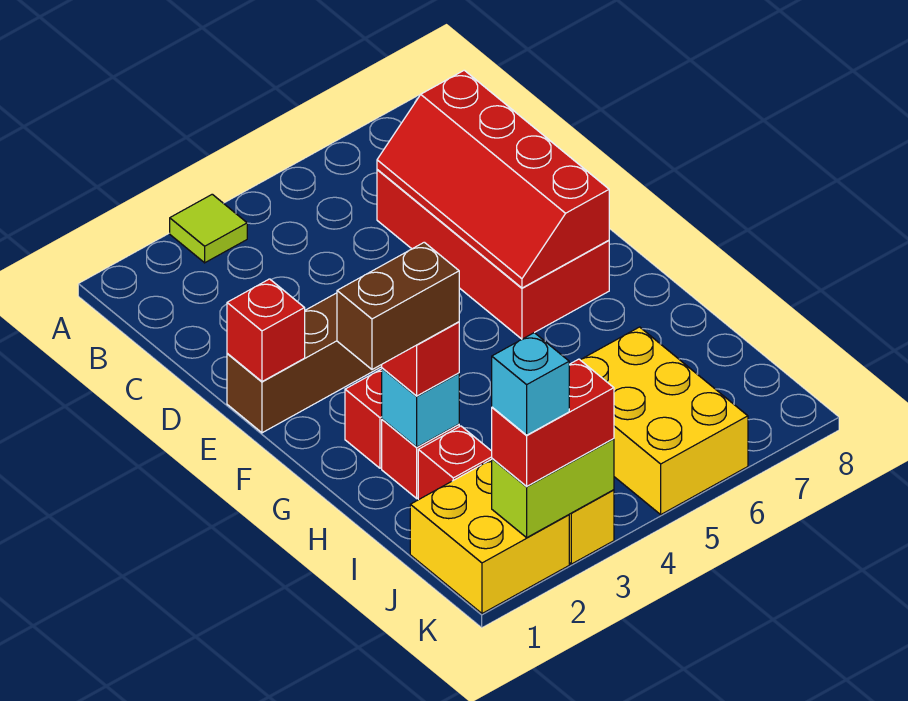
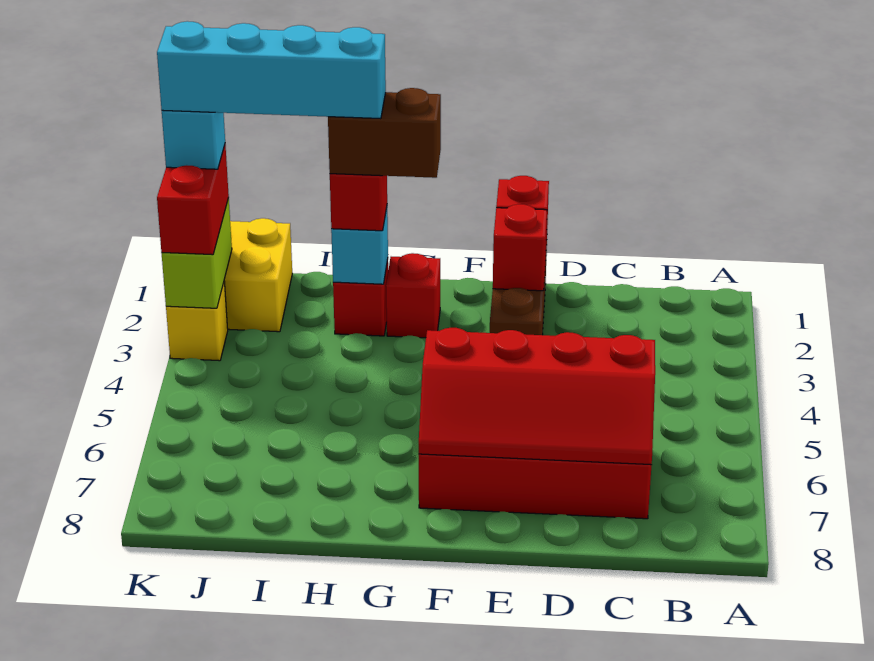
lime tile A3 level 1 -> none
red slope C6:F7 level 2 top 7 -> red slope C6:F7 level 2 top 6
brown brick H1:H2 level 4 -> brown brick G2:H2 level 4
none -> cyan brick H2:K2 level 5
red brick I2 level 1 -> red brick E2 level 2
yellow brick I5:K6 level 1 -> none

